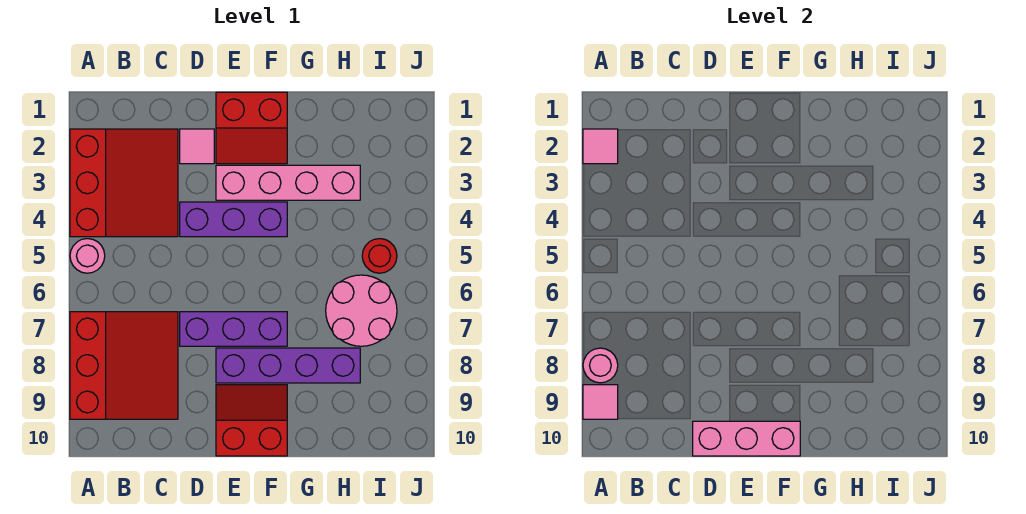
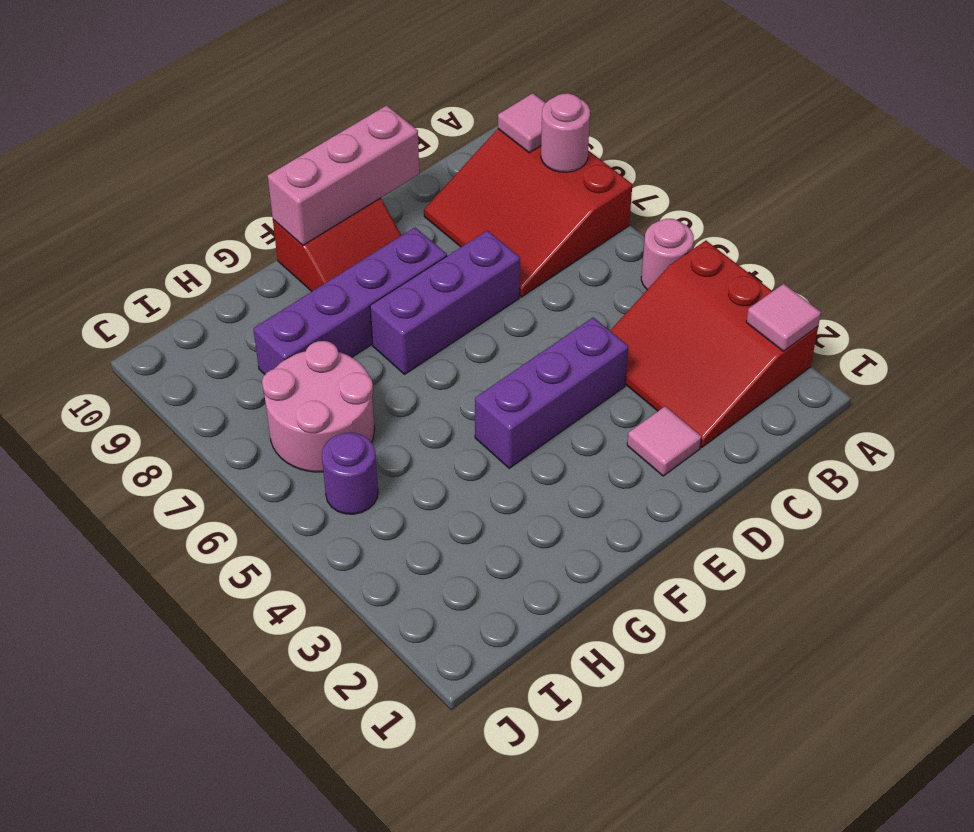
red slope E1:F2 level 1 top 1 -> none
pink brick E3:H3 level 1 -> none
red round brick I5 level 1 -> purple round brick I5 level 1

